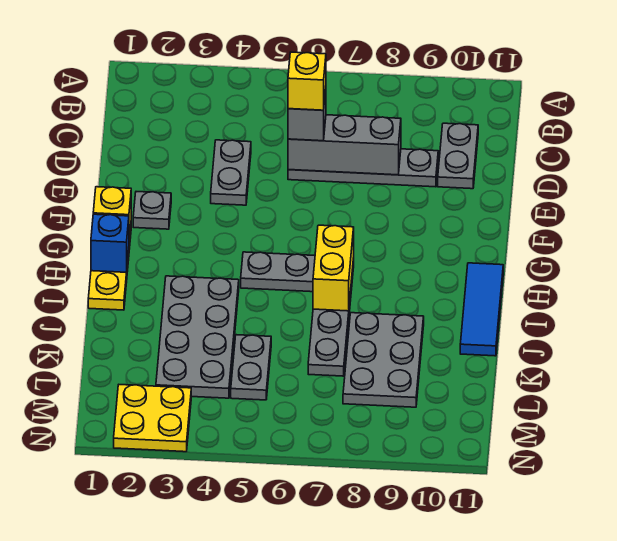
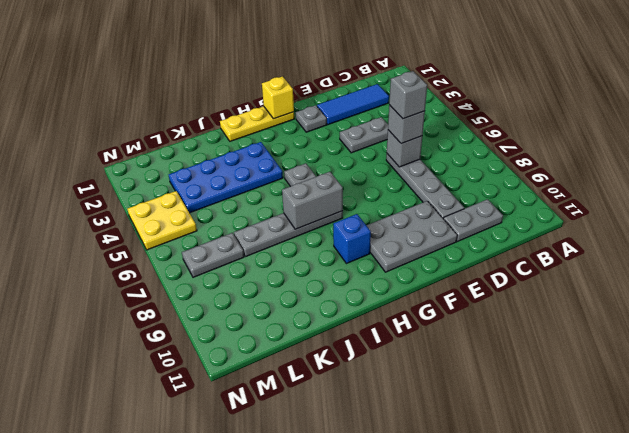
grey brick D6:D8 level 2 -> grey brick D6 level 2
yellow brick D6 level 4 -> grey brick D6 level 4
blue brick H1 level 2 -> blue brick H9 level 1
yellow brick H7:I7 level 2 -> grey brick H7:I7 level 2
blue tile H11:J11 level 1 -> blue tile C2:E2 level 1
grey plate I3:L4 level 1 -> blue plate I3:L4 level 1
grey plate J8:L9 level 1 -> grey plate E9:G10 level 1
grey plate K5:L5 level 1 -> grey plate L7:M7 level 1
yellow plate M2:N3 level 1 -> yellow plate M4:N5 level 1

